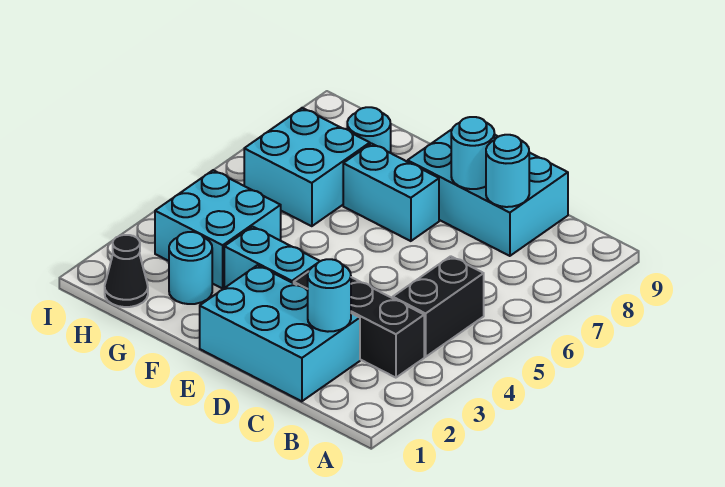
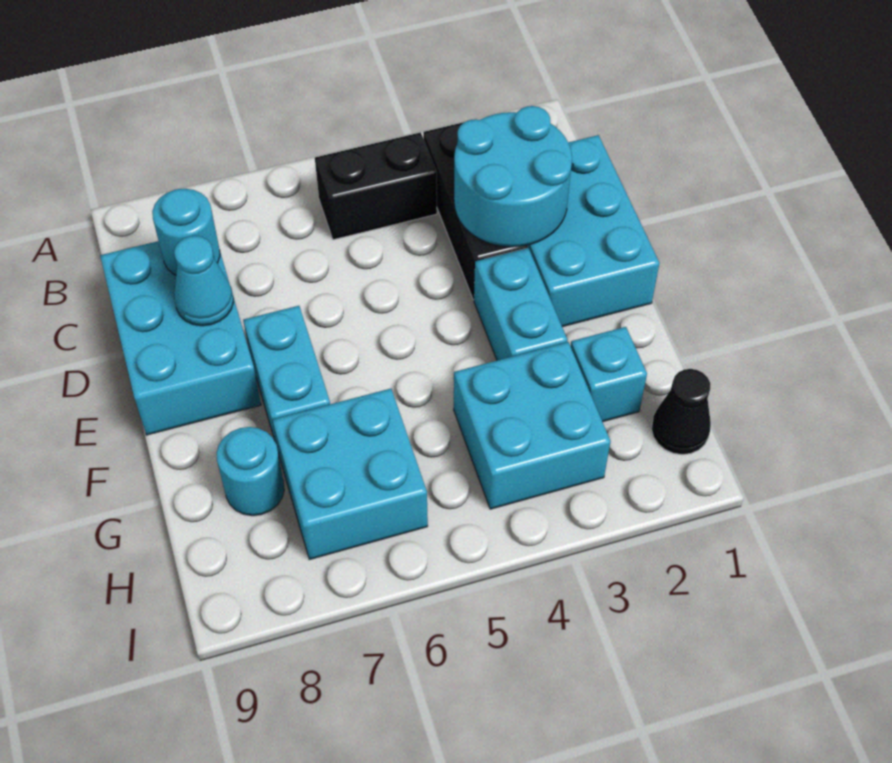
cyan round brick C2 level 2 -> cyan round brick C2:D3 level 2
cyan round brick D8 level 2 -> cyan cone D8 level 2
cyan round brick G2 level 1 -> cyan brick G2 level 1

